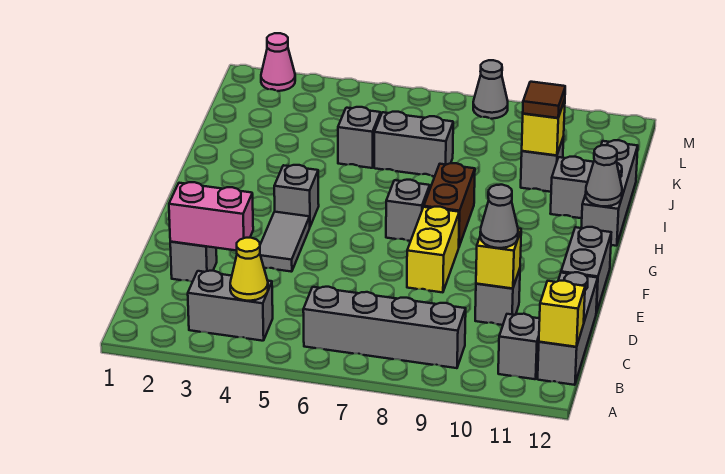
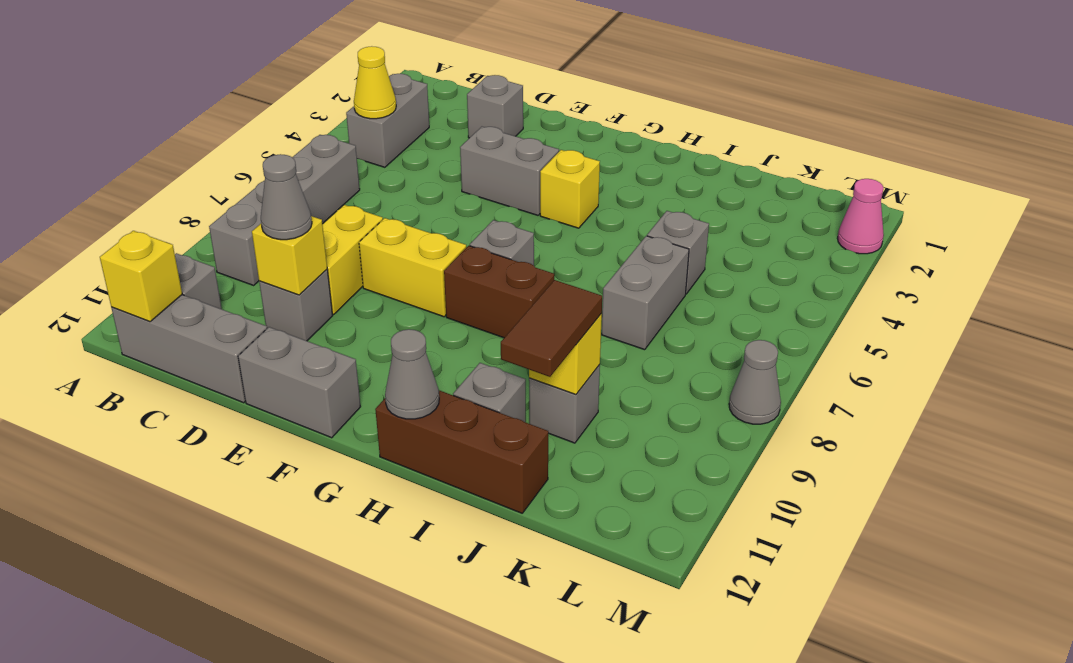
pink brick D2:D3 level 2 -> none
none -> yellow brick D8:D9 level 1
grey tile E4:F4 level 1 -> grey brick E4:F4 level 1
grey brick G4 level 1 -> yellow brick G4 level 1
grey brick H12:J12 level 1 -> brown brick H12:J12 level 1
brown tile J10 level 3 -> brown tile J10:J11 level 3

